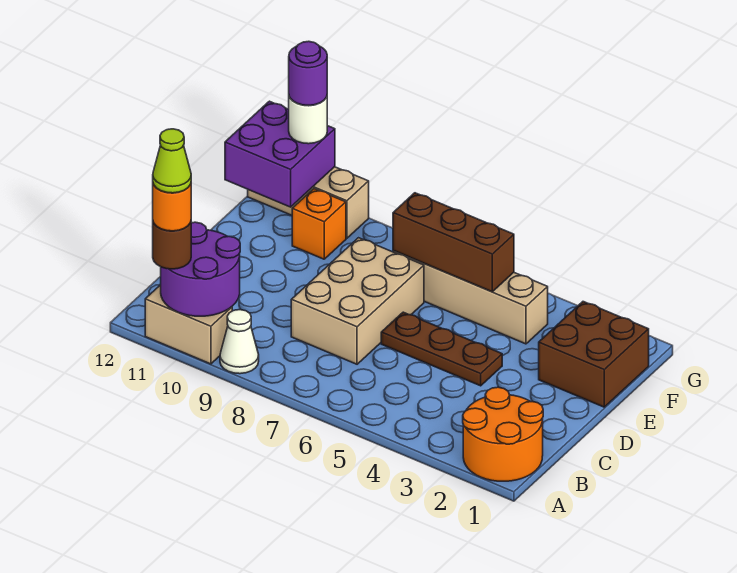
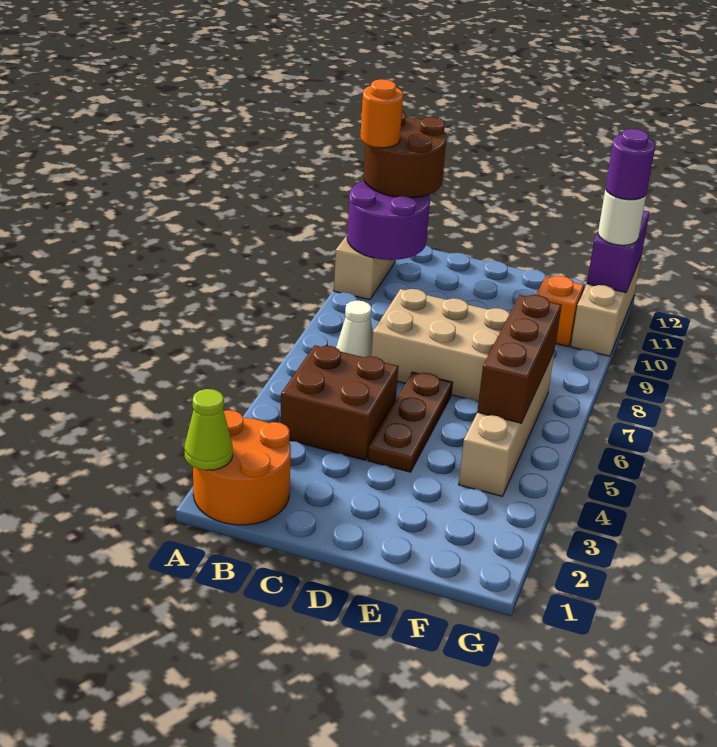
white cone A9 level 1 -> white cone B7 level 1
brown round brick A11 level 3 -> brown round brick A11:B12 level 3
lime cone A11 level 5 -> lime cone A1 level 2
brown brick E1:F2 level 1 -> brown brick B4:C5 level 1
purple brick F11:G12 level 2 -> purple brick G11:G12 level 2

